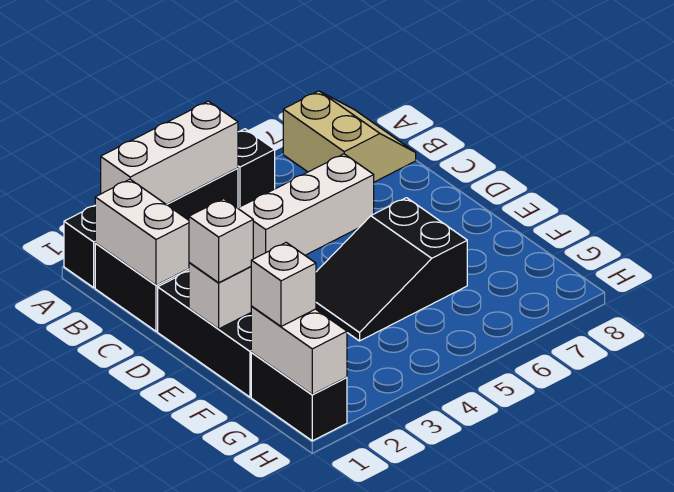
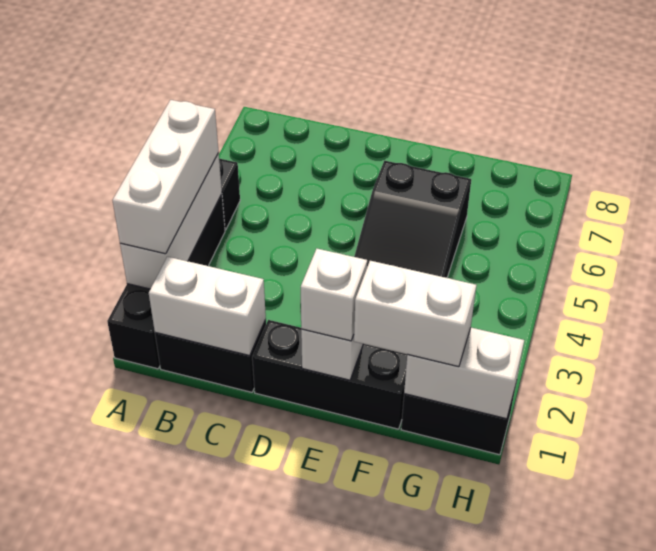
tan slope A7:B8 level 1 top 7 -> none
white brick C4:C6 level 1 -> white brick A2:A4 level 3
white brick G1 level 3 -> white brick F1:G1 level 3

